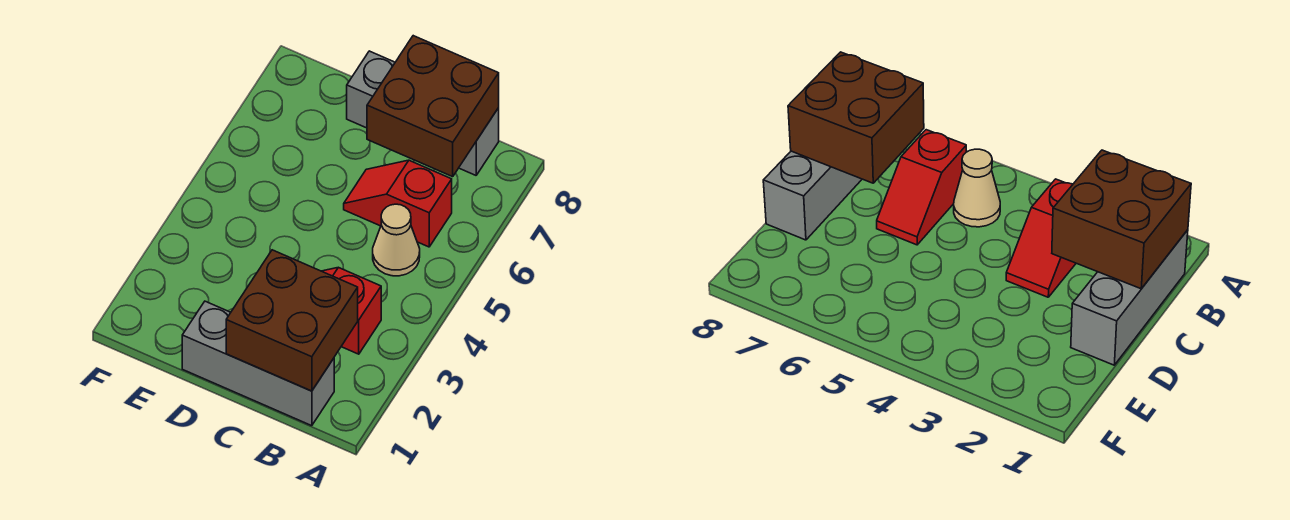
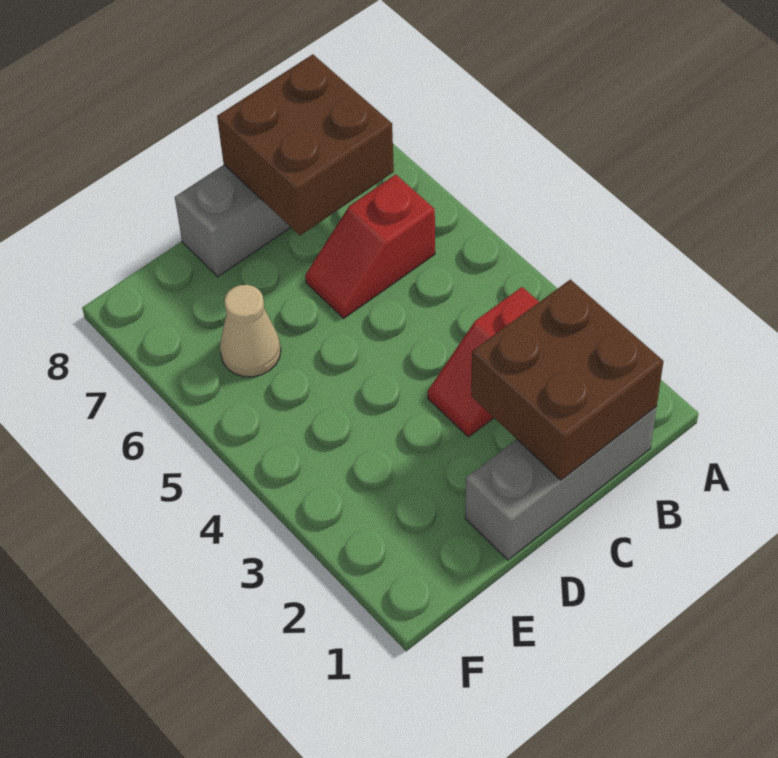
tan cone B5 level 1 -> tan cone E6 level 1

